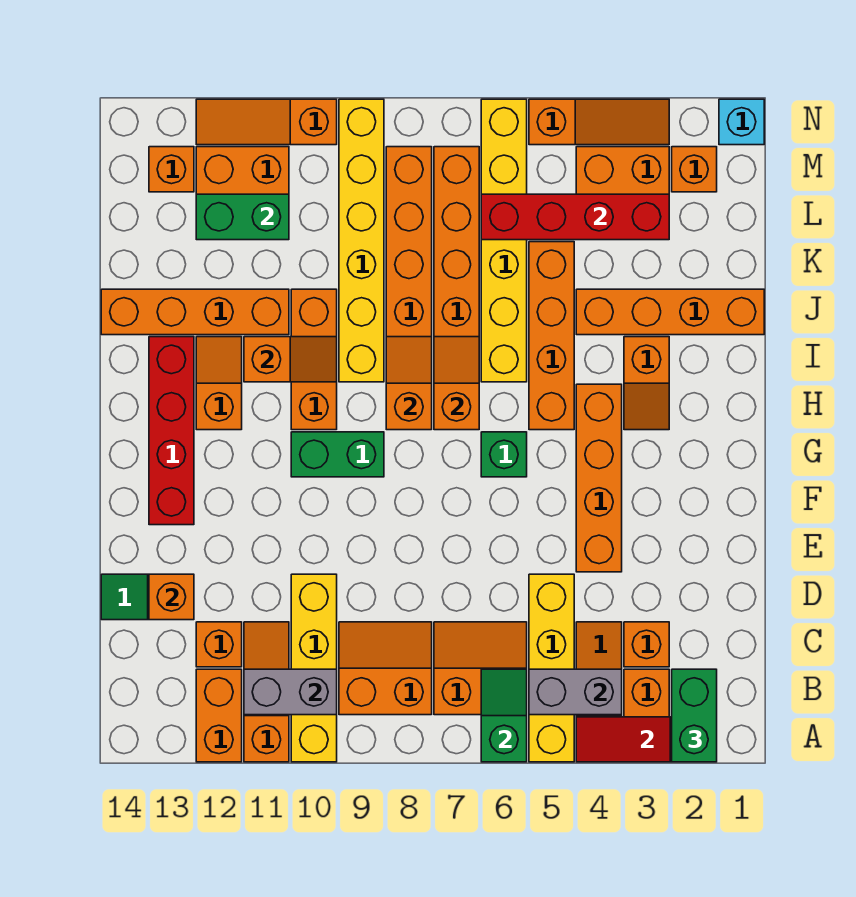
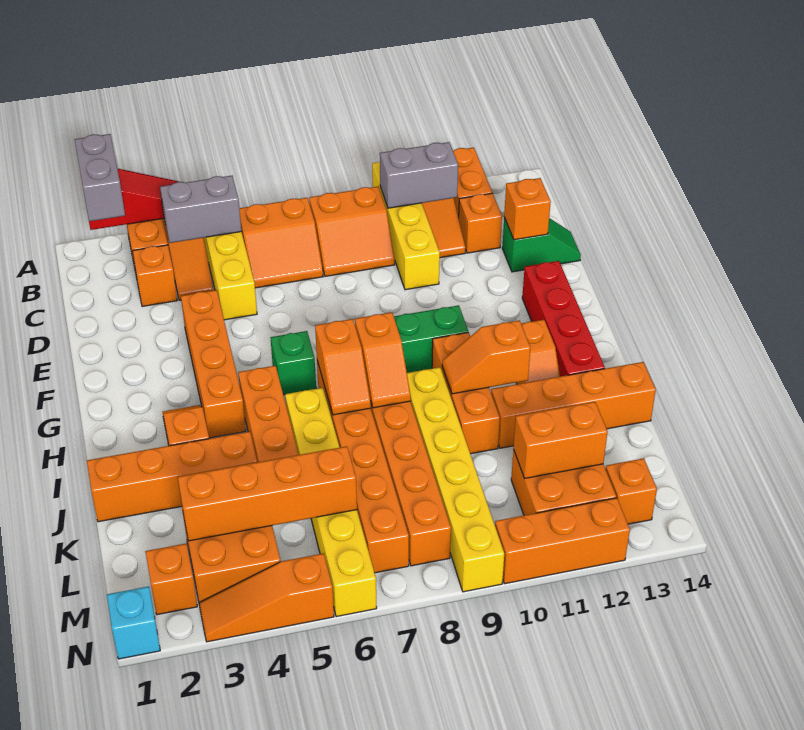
green brick A2:B2 level 3 -> grey brick A2:B2 level 3
green slope A6:B6 level 2 top A -> none
red brick L3:L6 level 2 -> orange brick L3:L6 level 2
green brick L11:L12 level 2 -> orange brick L11:L12 level 2
orange slope N10:N12 level 1 top 10 -> orange brick N10:N12 level 1

